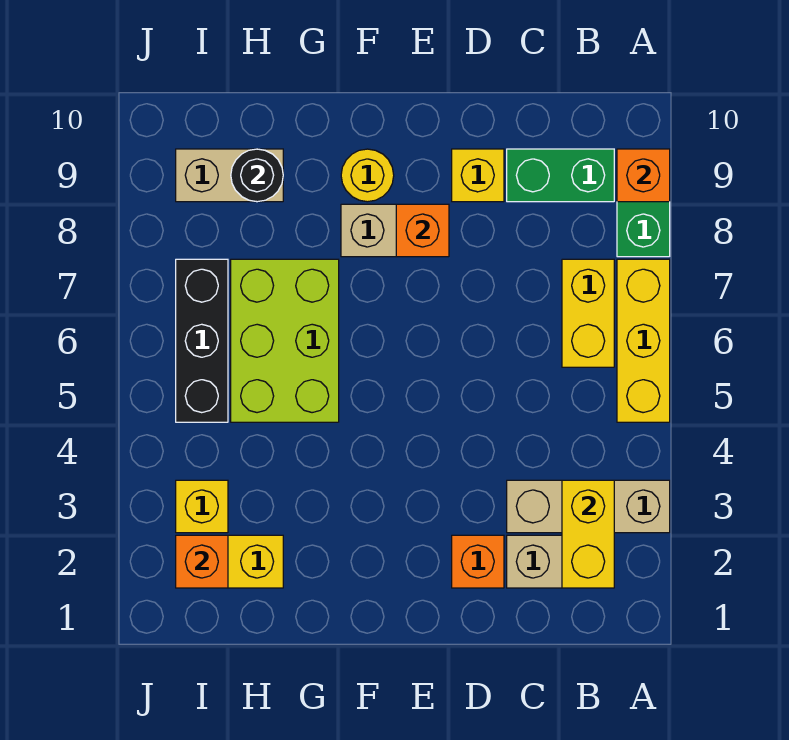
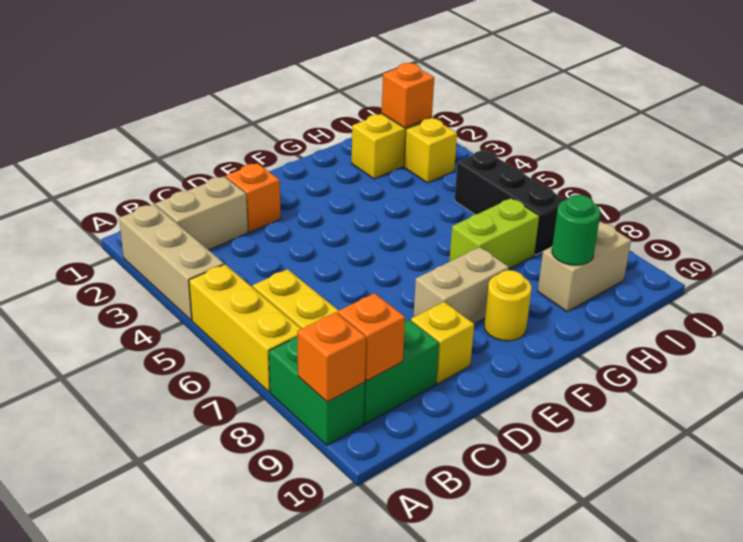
tan brick A3:C3 level 1 -> tan brick A2:A4 level 1
yellow brick B2:B3 level 2 -> none
orange brick E8 level 2 -> orange brick B9 level 2
lime brick G5:H7 level 1 -> lime brick G7:H7 level 1
black round brick H9 level 2 -> green round brick H9 level 2

